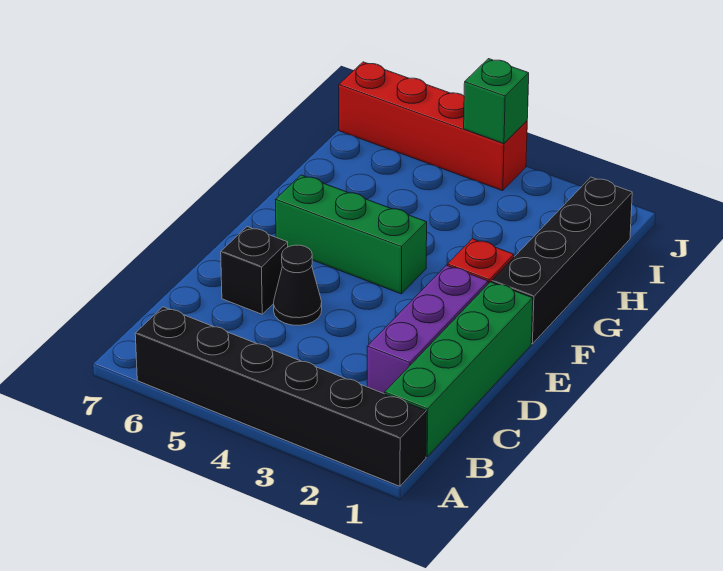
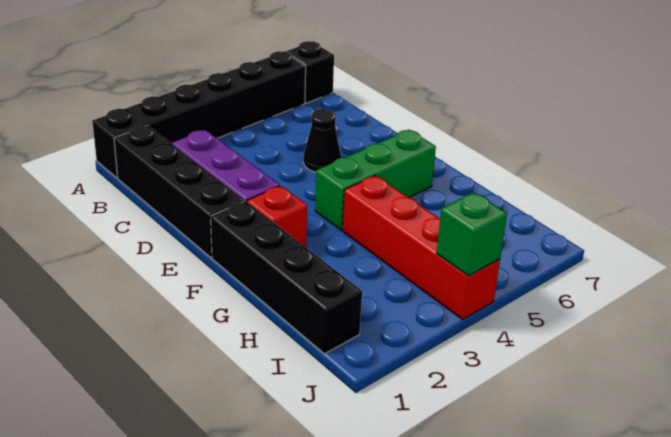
green brick B1:E1 level 1 -> black brick B1:E1 level 1
black brick D6 level 1 -> black brick A7 level 1
red brick J4:J7 level 1 -> red brick G4:J4 level 1

